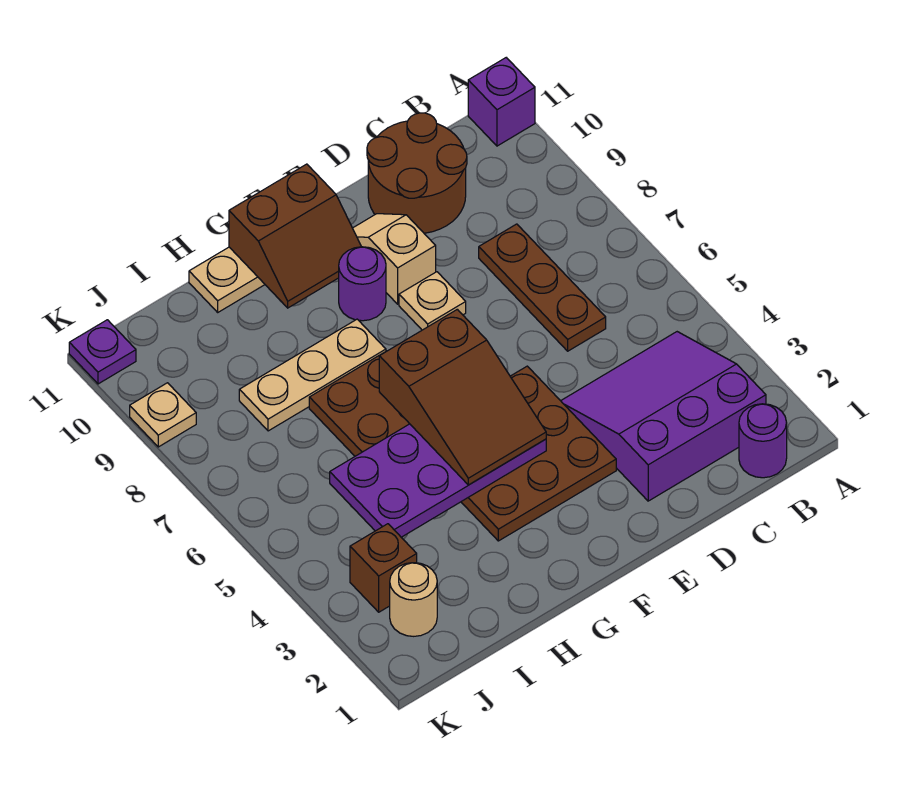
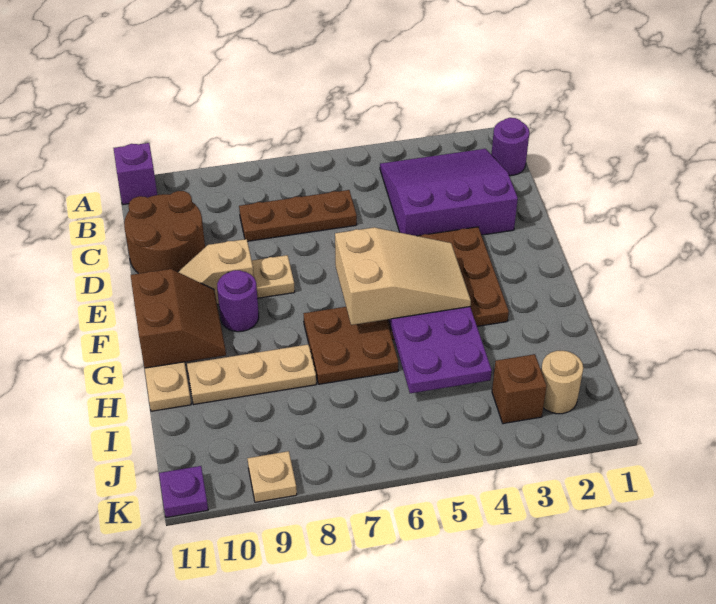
purple slope B2:D4 level 1 top 2 -> purple slope B2:D4 level 1 top D
brown slope F4:G6 level 3 top 6 -> tan slope F4:G6 level 3 top 6
tan plate G8:I8 level 1 -> tan plate H8:H10 level 1

